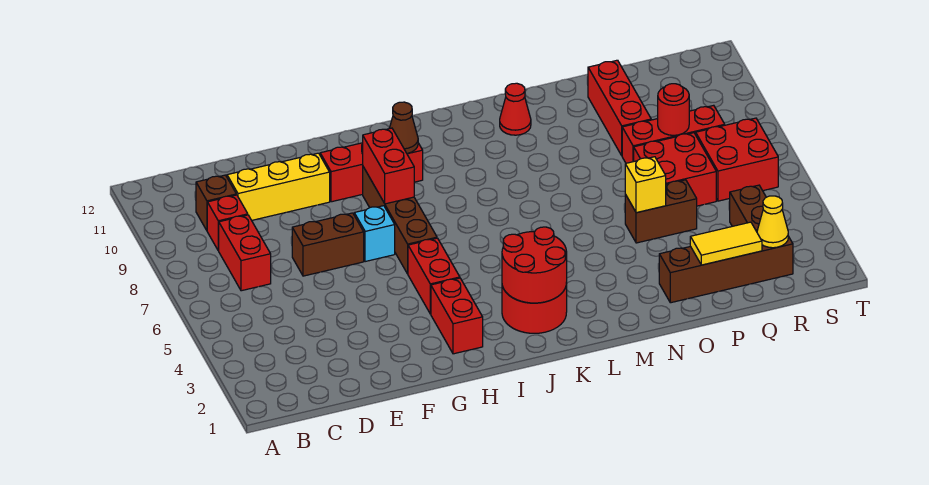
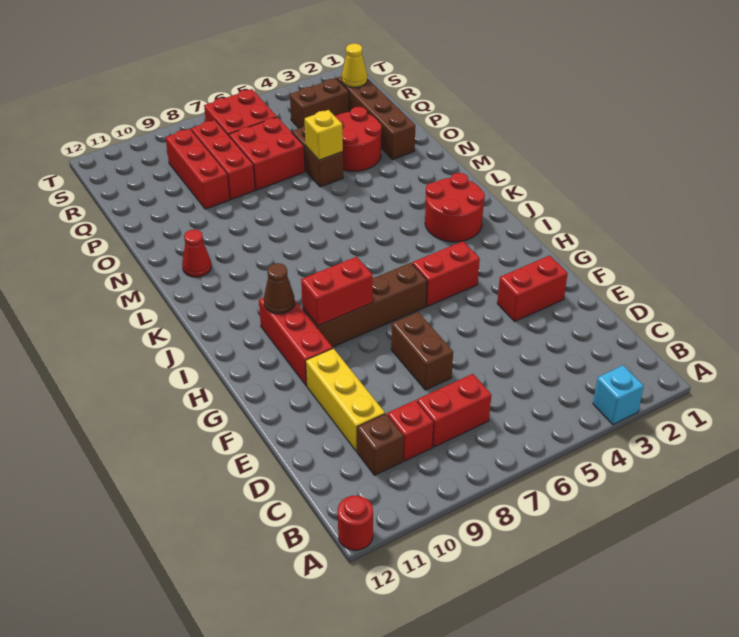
cyan brick G7 level 1 -> cyan brick A3 level 1
red brick H2:H3 level 1 -> red brick F2:F3 level 1
red round brick J2:K3 level 2 -> red round brick O3:P4 level 1
yellow tile P2:Q2 level 2 -> none
red brick P9:P11 level 1 -> red brick P9:R9 level 1
red round brick Q8 level 2 -> red round brick A12 level 1

